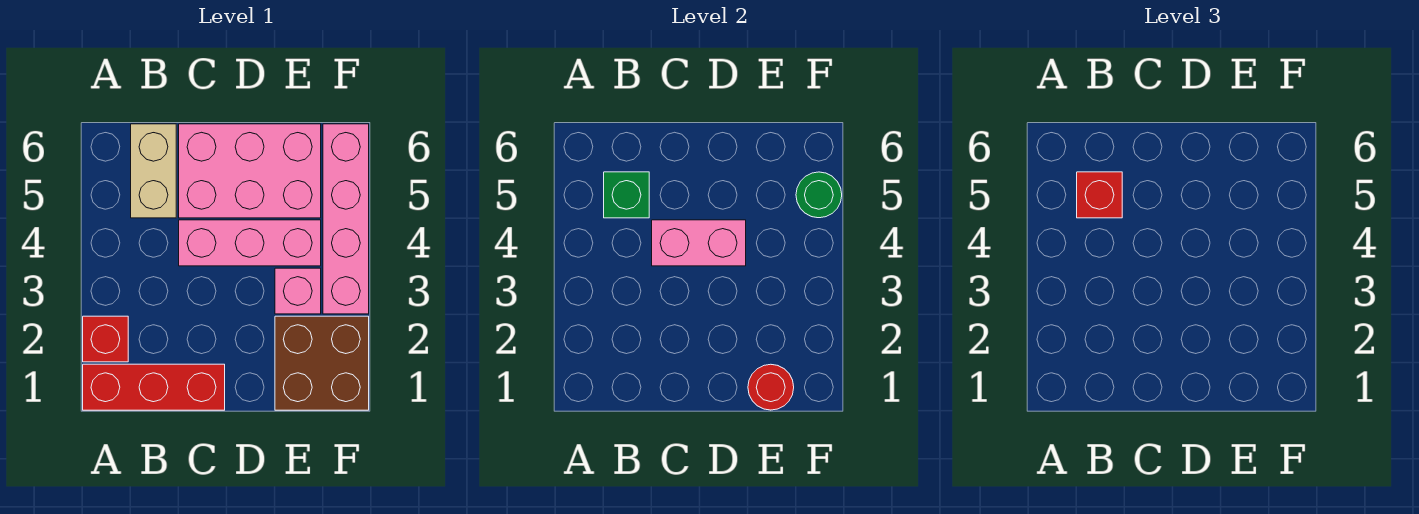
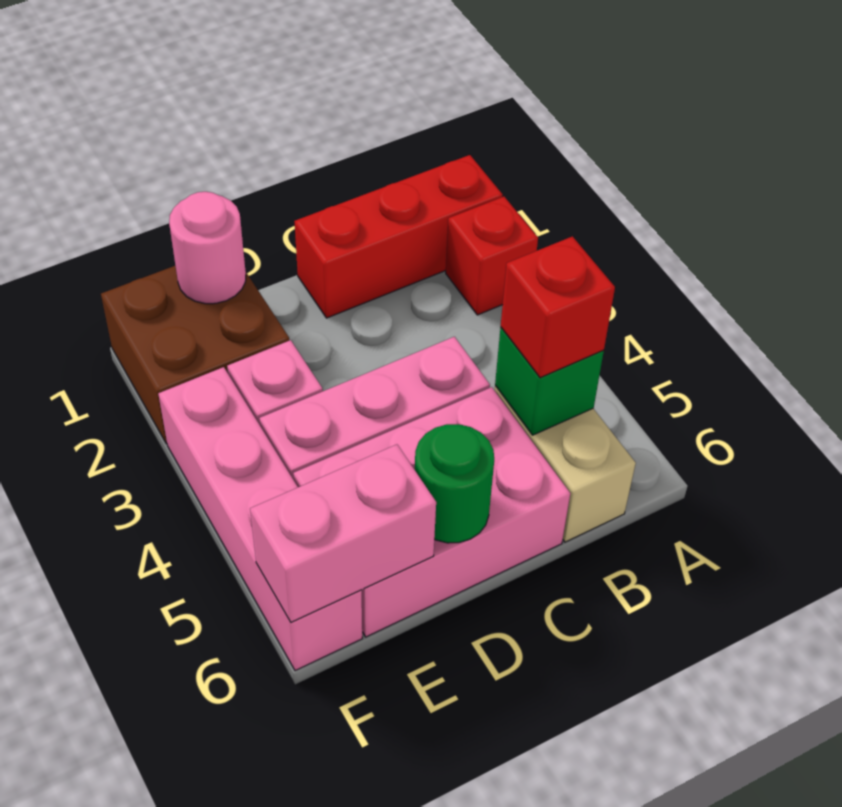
pink brick C4:D4 level 2 -> pink brick E6:F6 level 2
red round brick E1 level 2 -> pink round brick E1 level 2
green round brick F5 level 2 -> green round brick D6 level 2

